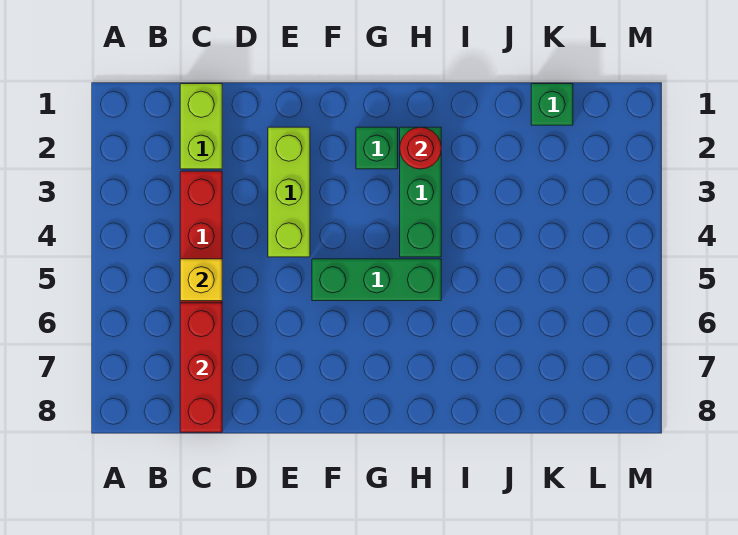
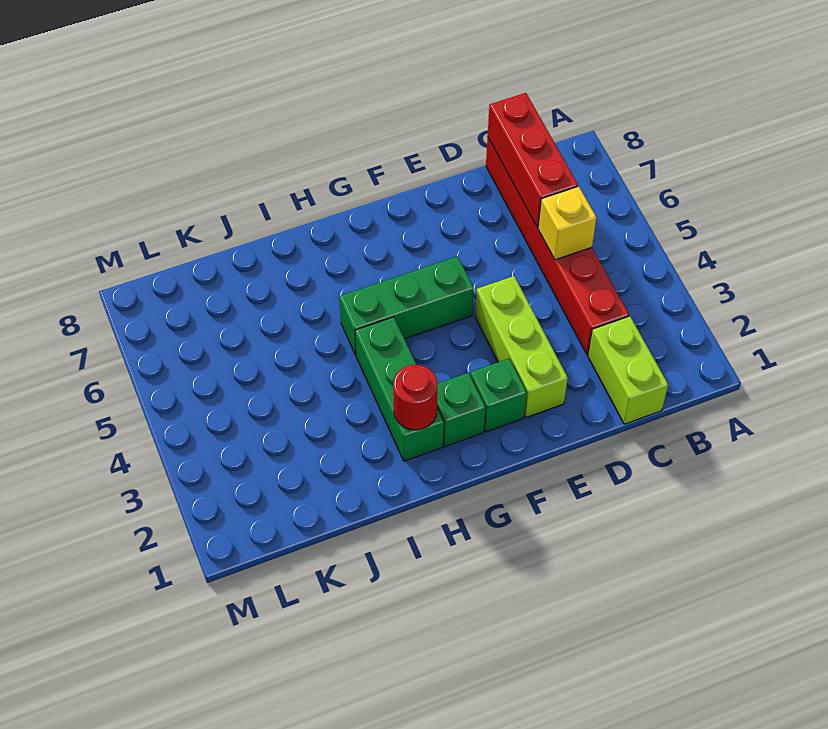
green brick K1 level 1 -> green brick F2 level 1

